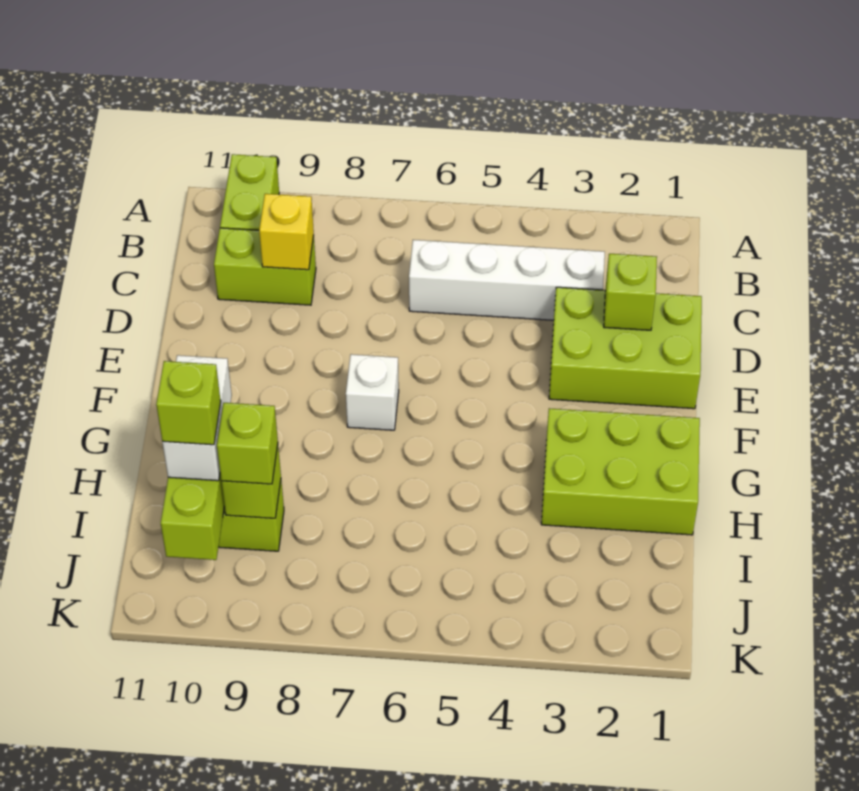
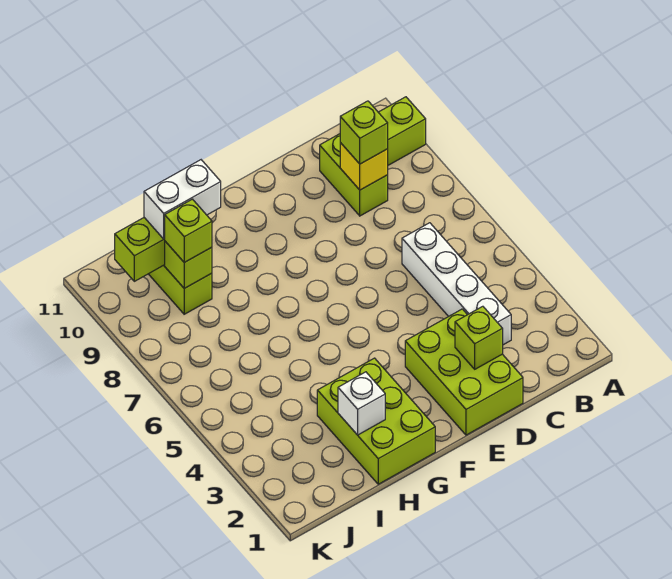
white brick F7 level 1 -> white brick H2 level 2
lime brick I10 level 4 -> lime brick C9 level 3

